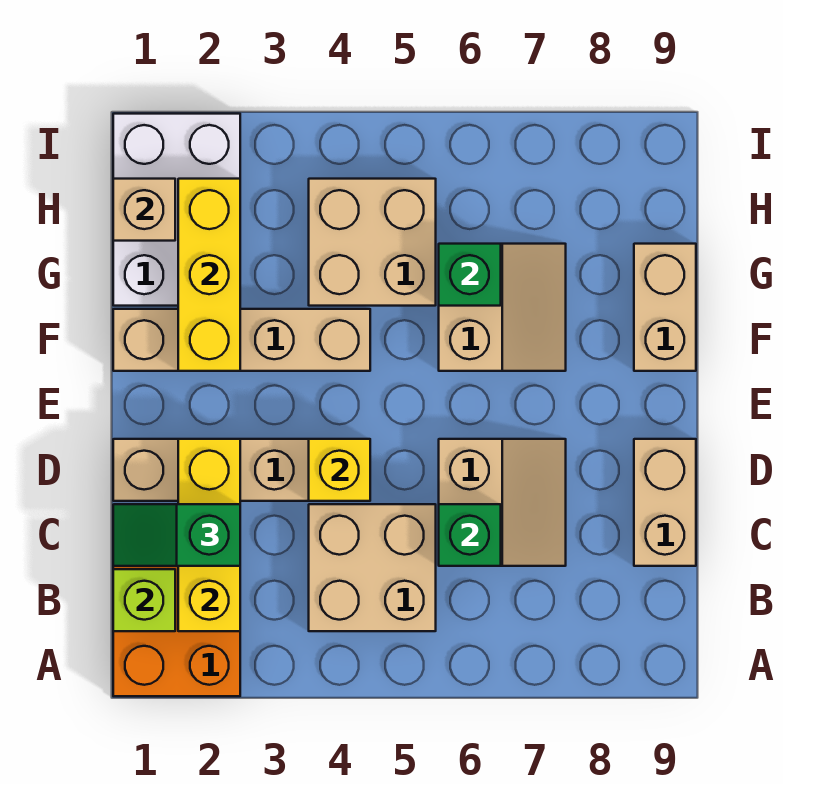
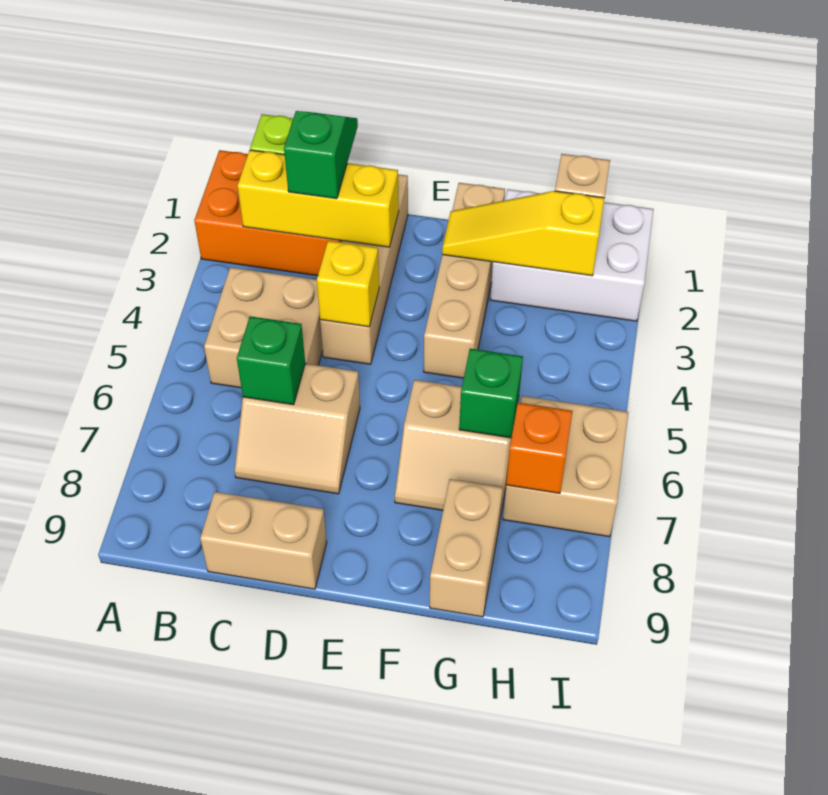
yellow brick F2:H2 level 2 -> yellow slope F2:H2 level 2 top H
tan brick F9:G9 level 1 -> tan brick G8:G9 level 1
tan brick G4:H5 level 1 -> tan brick H6:I7 level 1
none -> orange brick H7 level 2

